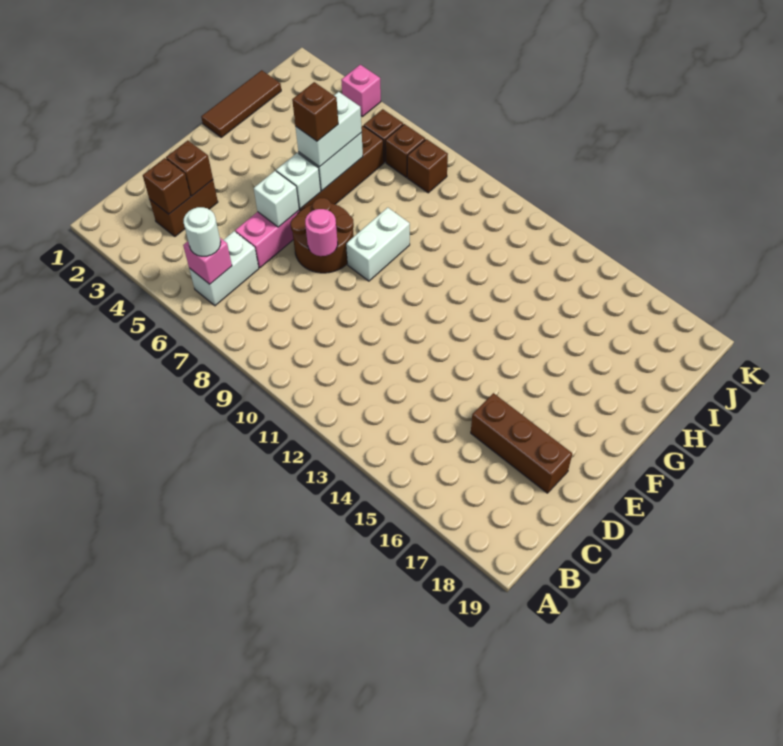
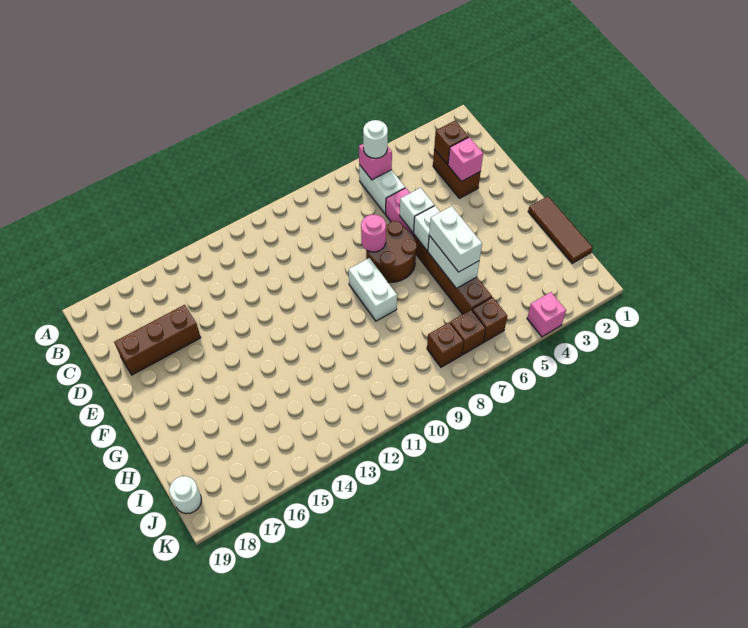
brown brick D3 level 2 -> pink brick D3 level 2
brown brick G6 level 4 -> none
none -> white round brick J19 level 1

